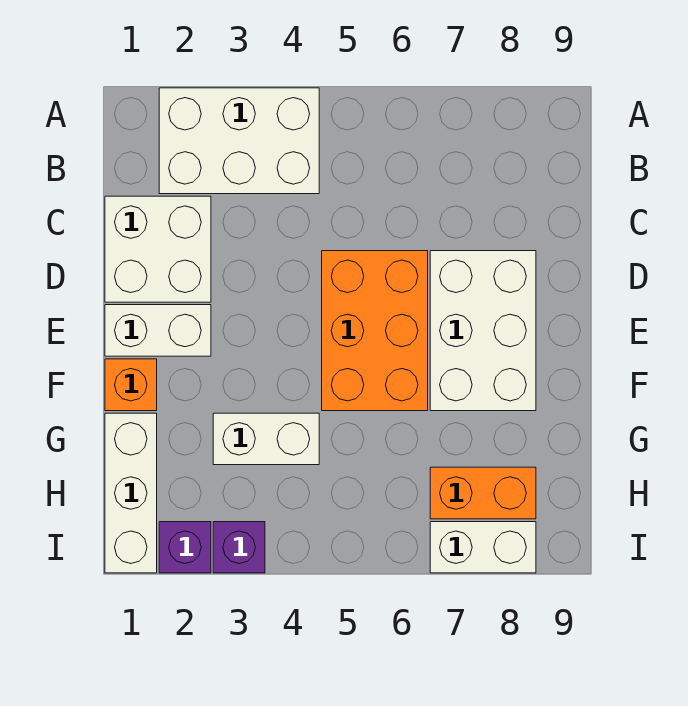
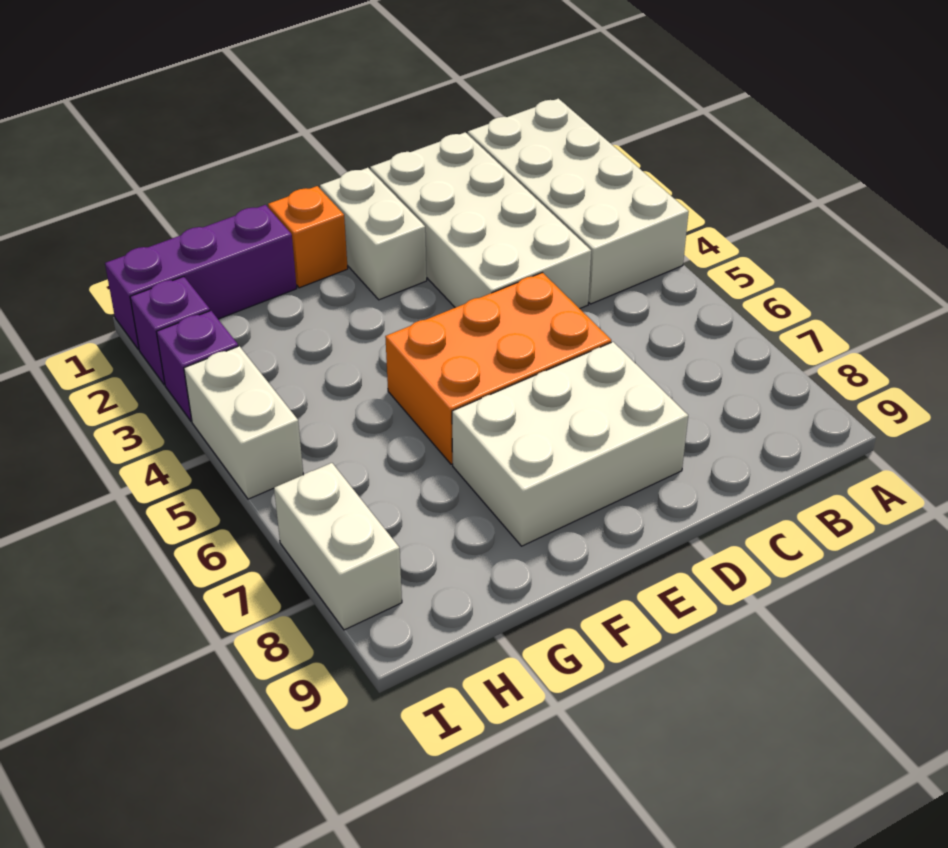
white brick A2:B4 level 1 -> white brick A1:B4 level 1
white brick C1:D2 level 1 -> white brick C1:D4 level 1
white brick G1:I1 level 1 -> purple brick G1:I1 level 1
white brick G3:G4 level 1 -> white brick I4:I5 level 1
orange brick H7:H8 level 1 -> none

